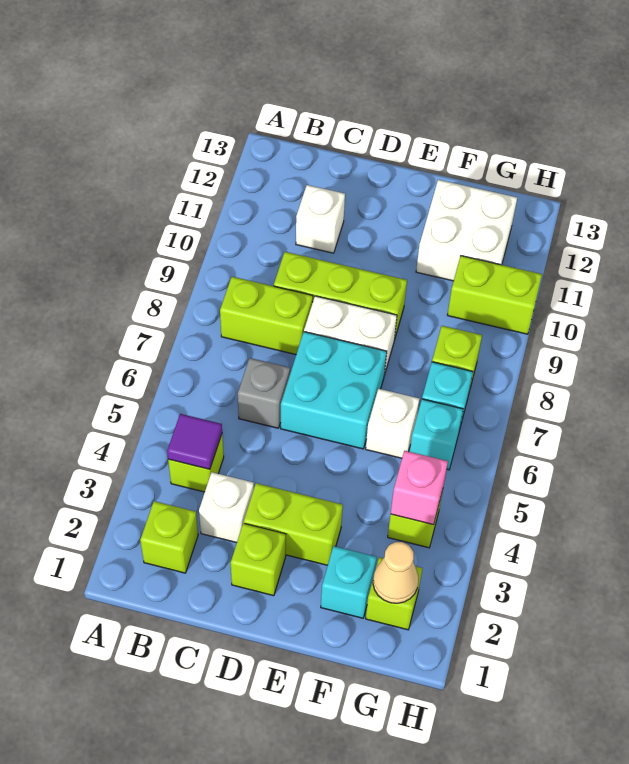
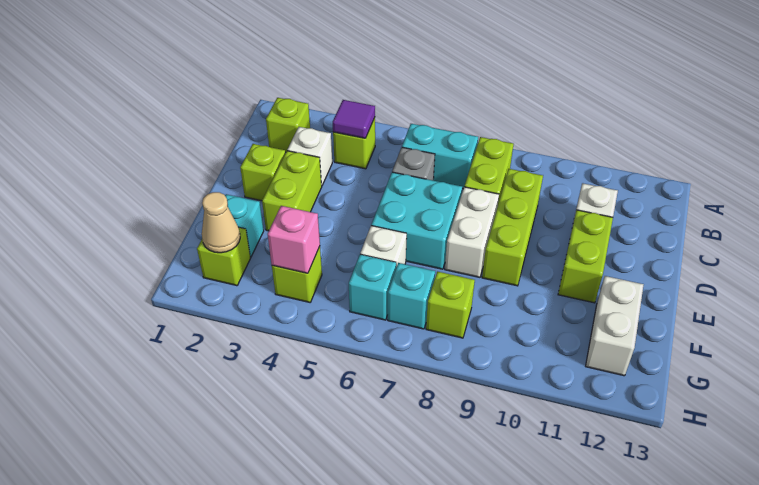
none -> cyan brick B6:B7 level 1
white brick F11:G12 level 1 -> white brick F12:G12 level 1
lime brick G10:H10 level 1 -> lime brick D11:E11 level 1

